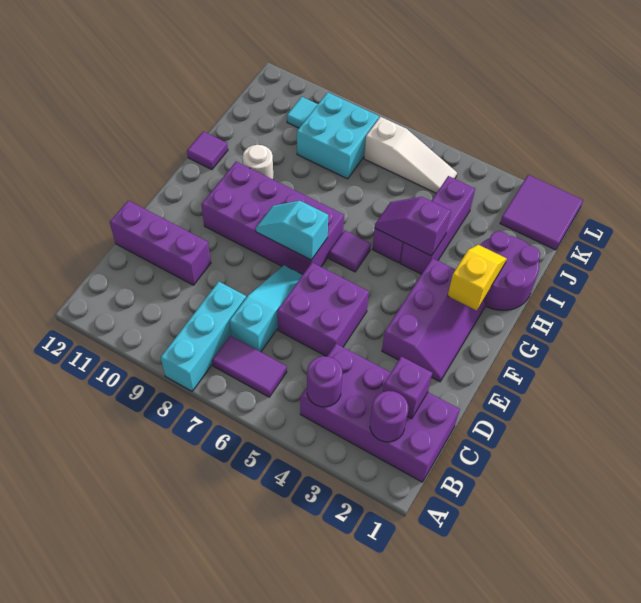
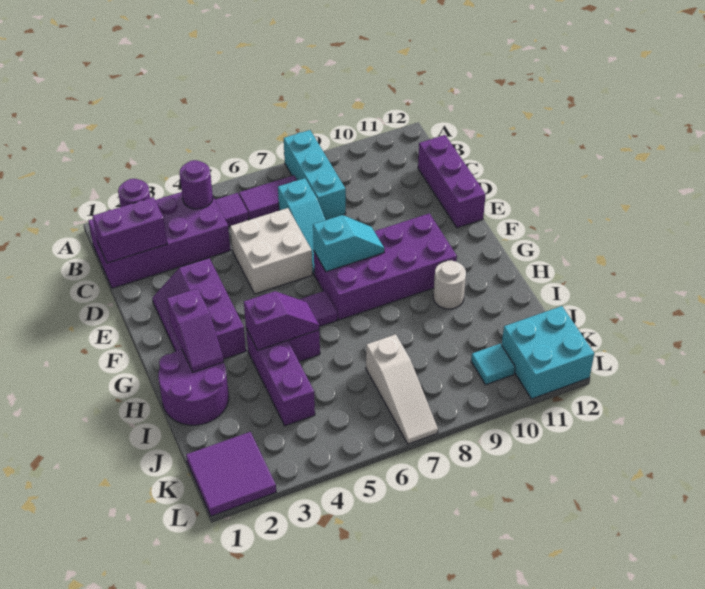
purple brick C2 level 2 -> purple brick C1:C2 level 2
purple brick D5:E6 level 1 -> white brick D5:E6 level 1
purple brick D10:D12 level 1 -> purple brick C12:E12 level 1
yellow slope G2:H2 level 2 top G -> purple slope G2:H2 level 2 top G
purple tile H12 level 1 -> purple tile B5 level 1
cyan brick J8:K9 level 1 -> cyan brick K11:L12 level 1
white slope K5:K7 level 1 top 7 -> white slope J7:L7 level 1 top J

